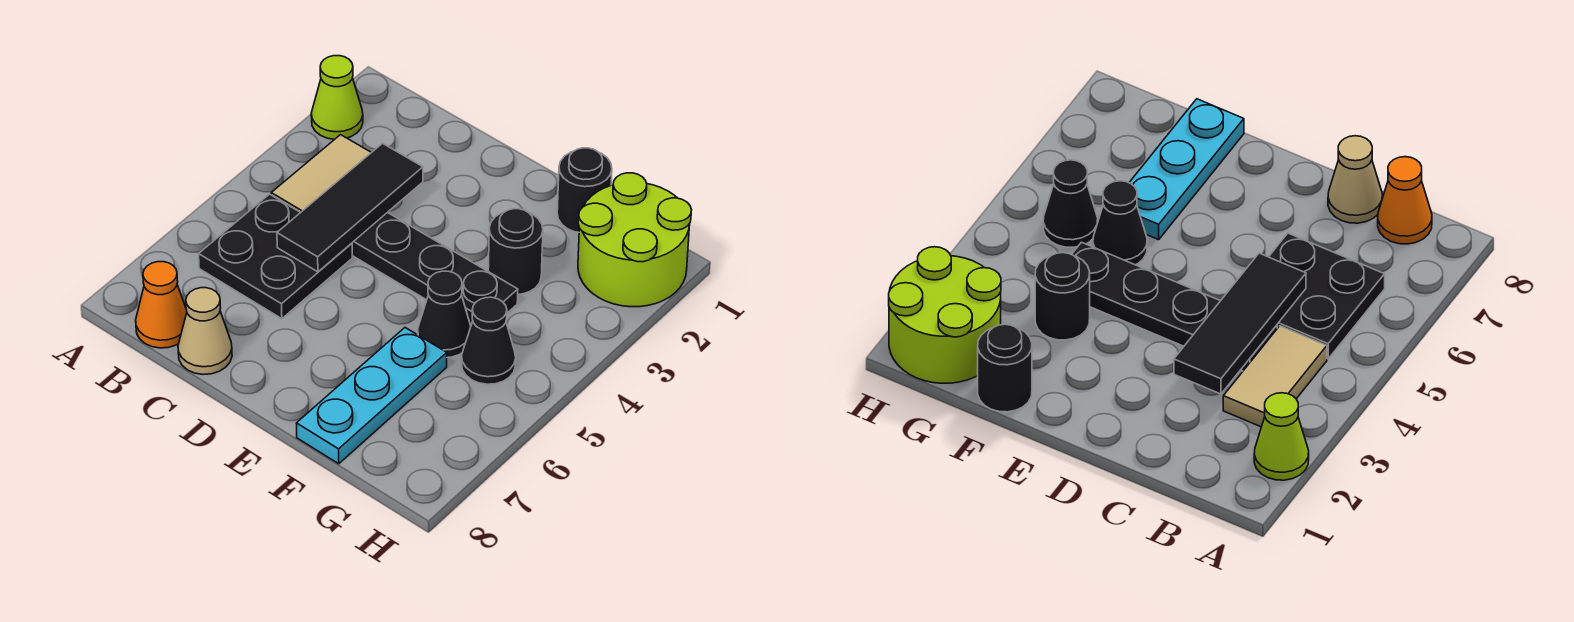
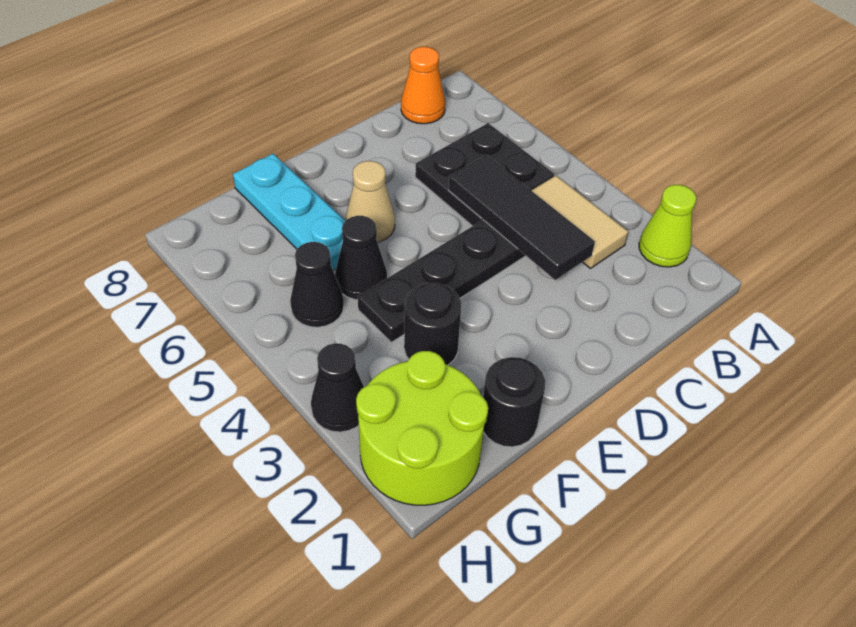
tan cone C8 level 1 -> tan cone E6 level 1
none -> black cone H3 level 1

